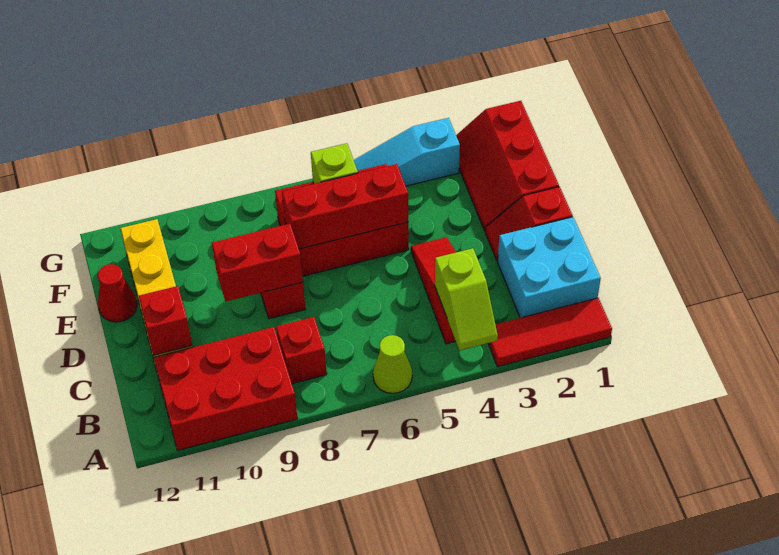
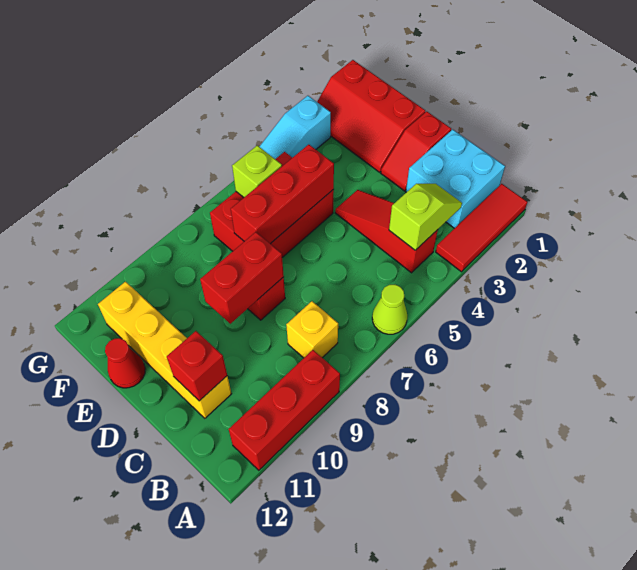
lime slope A4:B4 level 2 top B -> lime slope B3:B4 level 2 top 4
red brick A9:B11 level 1 -> red brick A9:A11 level 1
red brick B8 level 1 -> yellow brick B8 level 1

